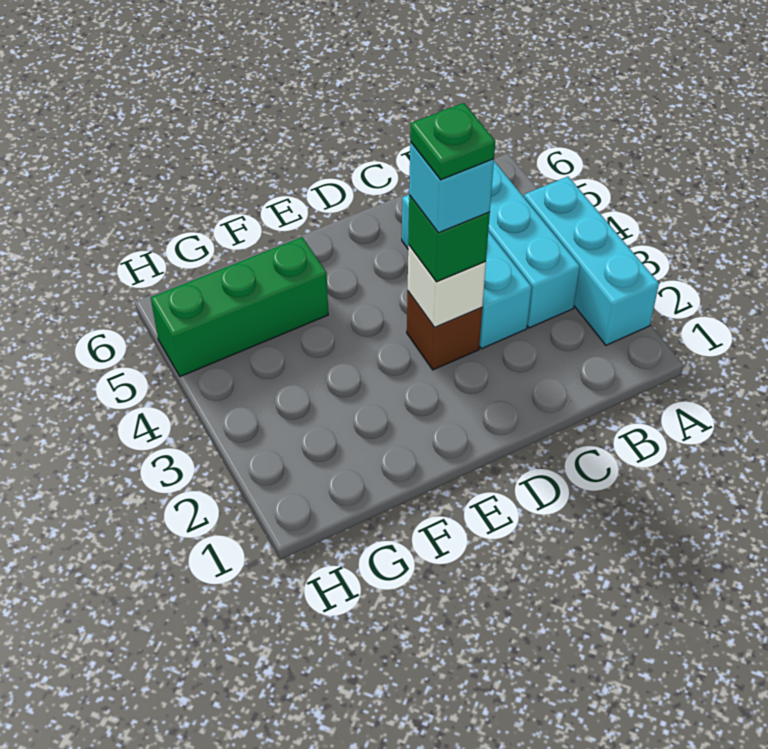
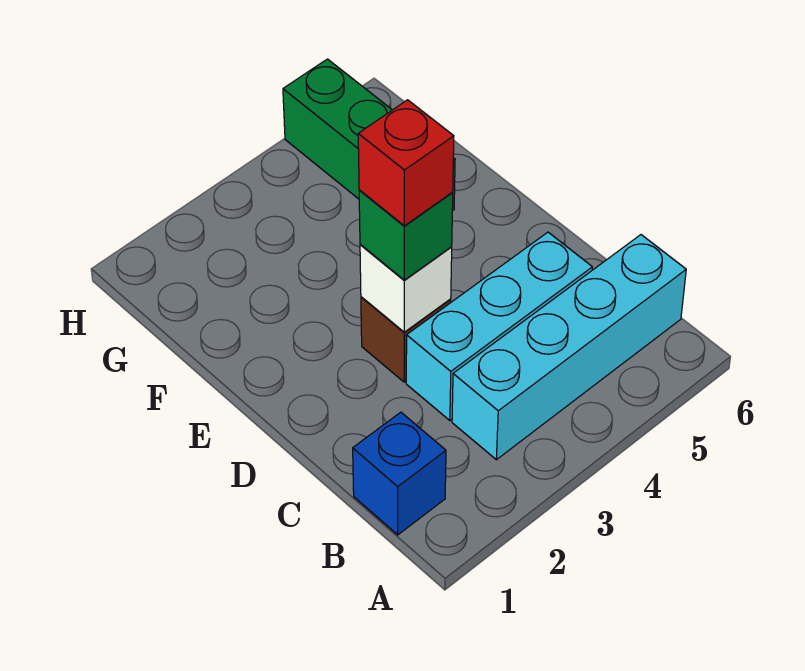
cyan brick A2:A4 level 1 -> none
none -> blue brick B1 level 1
cyan brick D3 level 4 -> red brick D3 level 4
green plate D3 level 5 -> none

